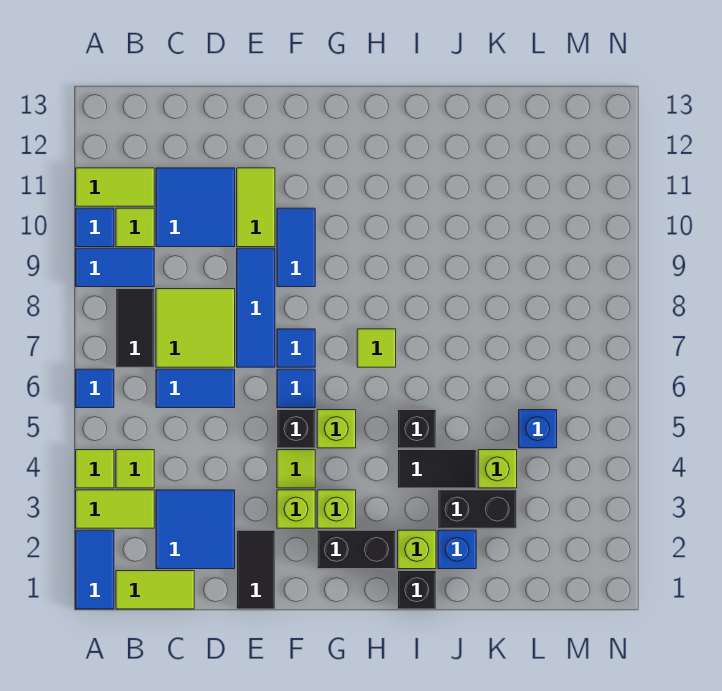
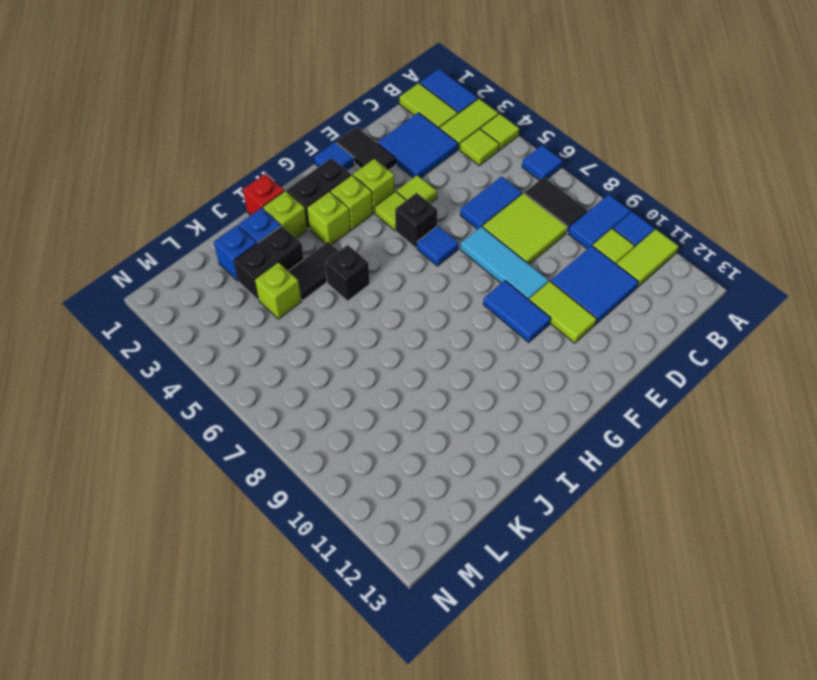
lime tile B1:C1 level 1 -> lime tile B1:B2 level 1
blue tile E7:E9 level 1 -> cyan tile E7:E9 level 1
blue tile F7 level 1 -> blue tile F1 level 1
lime brick G5 level 1 -> lime brick H3 level 1
lime tile H7 level 1 -> lime tile E4 level 1
black brick I1 level 1 -> red brick I1 level 1
blue brick L5 level 1 -> blue brick K2 level 1

